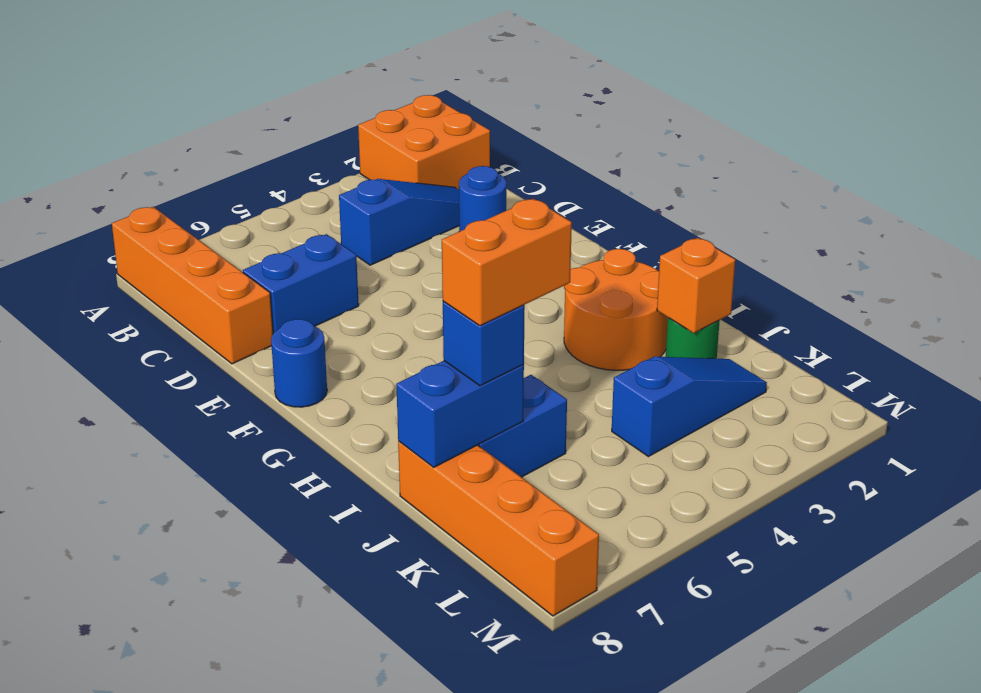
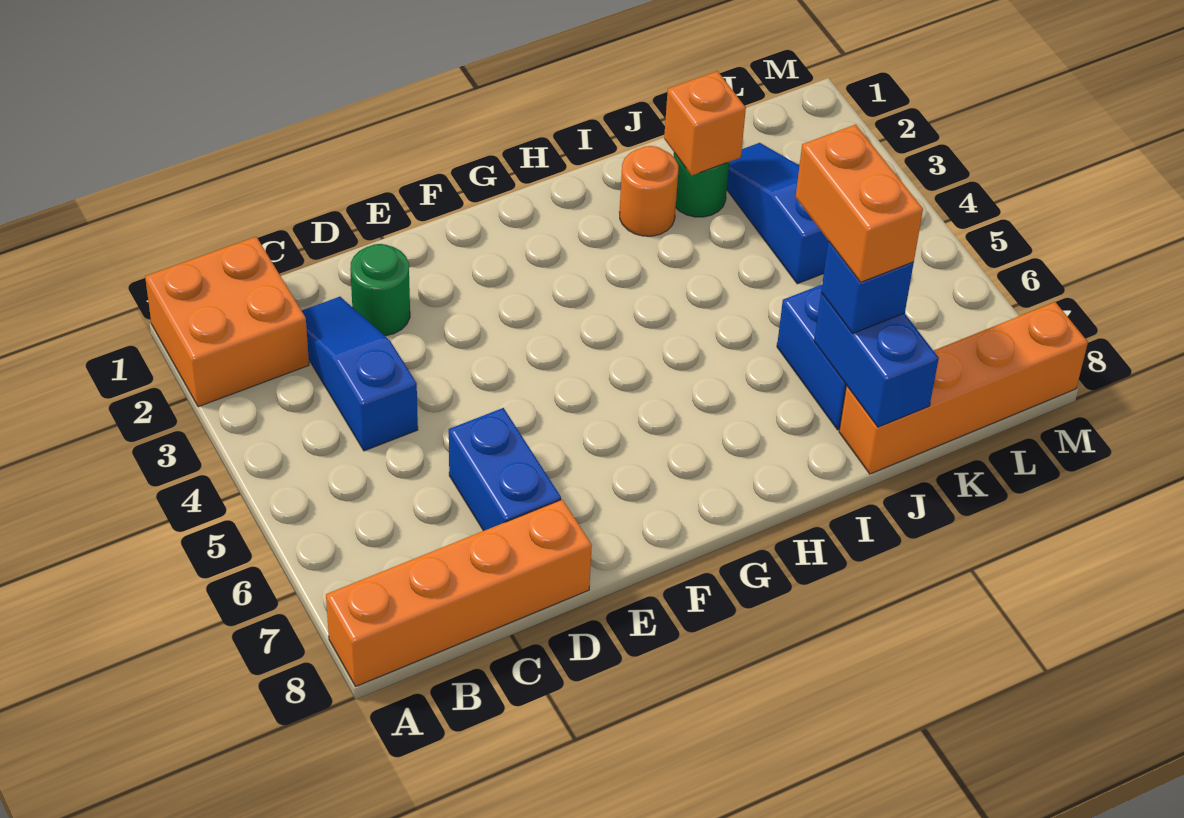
blue round brick D2 level 1 -> green round brick D2 level 1
blue round brick F8 level 1 -> none
orange round brick H2:I3 level 1 -> orange round brick I2 level 1

